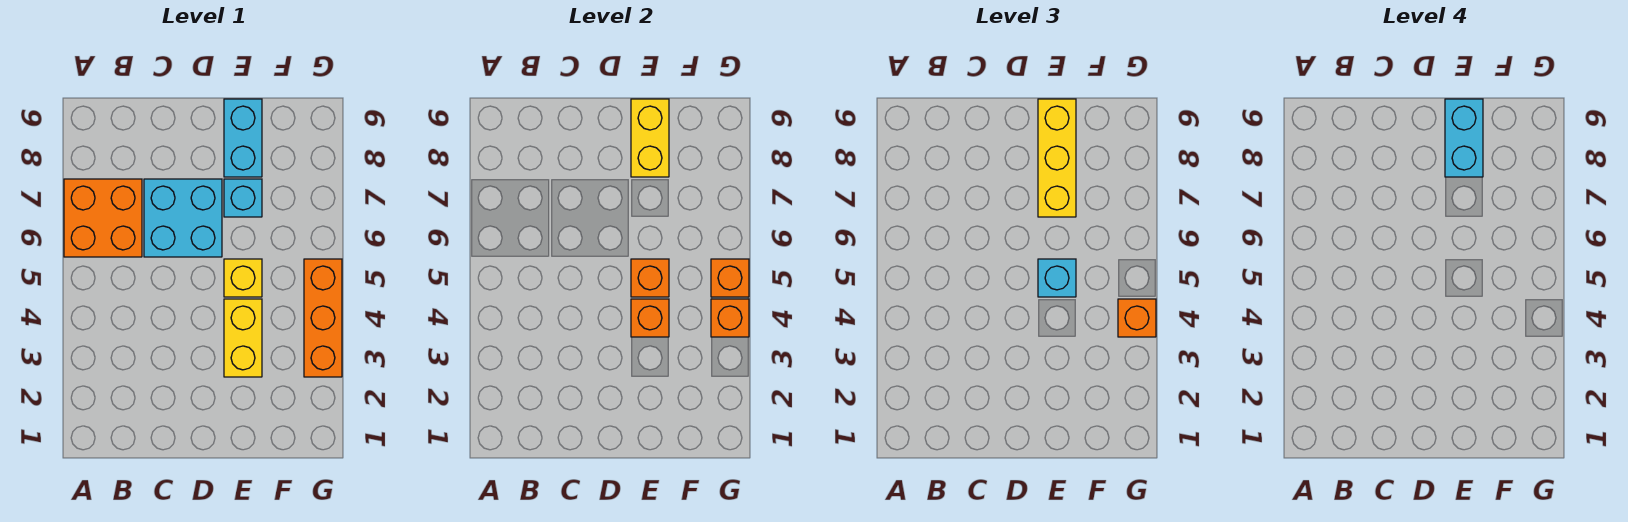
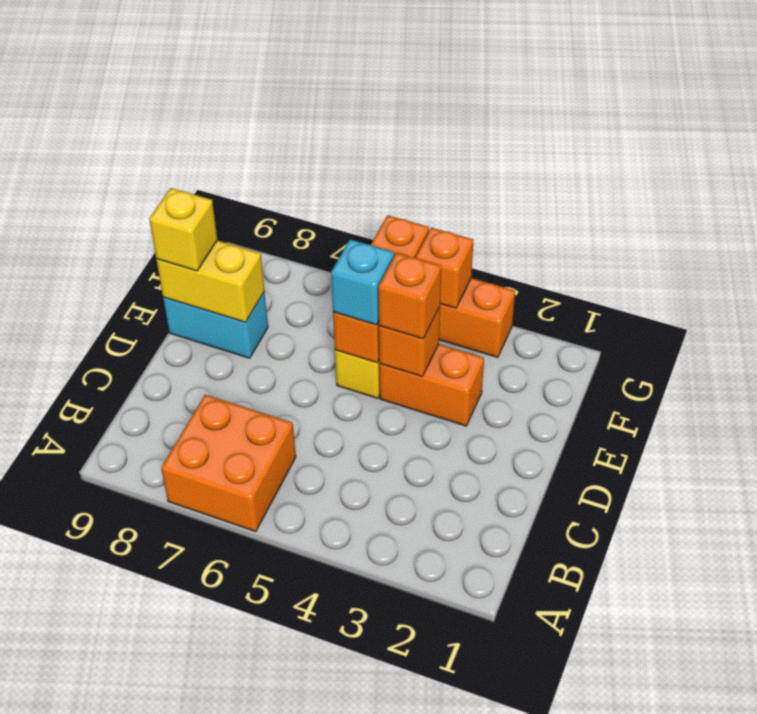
cyan brick C6:D7 level 1 -> none
yellow brick E3:E4 level 1 -> orange brick E3:E4 level 1
cyan brick E7 level 1 -> none
yellow brick E7:E9 level 3 -> yellow brick E9 level 3
cyan brick E8:E9 level 4 -> none
orange brick G4 level 3 -> orange brick E4 level 3

